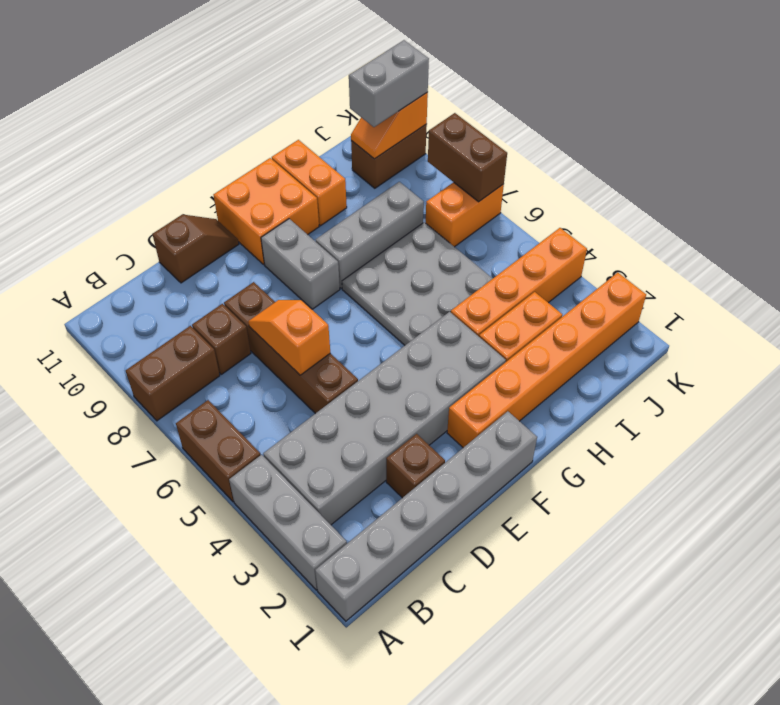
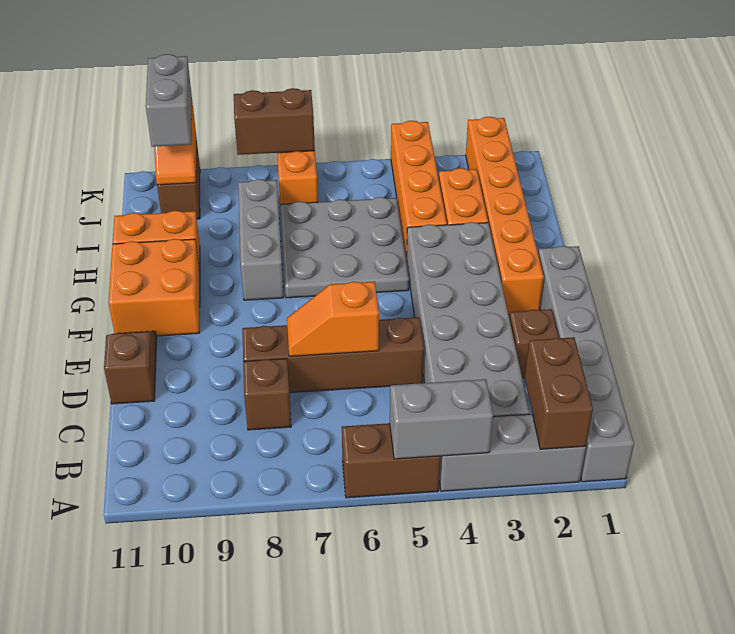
brown brick A8:B8 level 1 -> brown brick A2:B2 level 2
grey brick F8:F9 level 1 -> grey brick A4:A5 level 2

